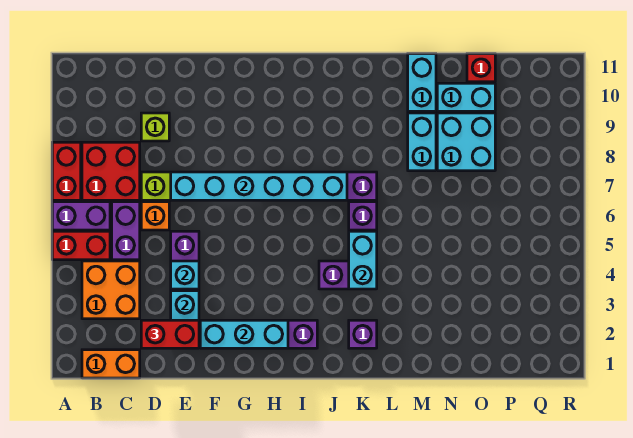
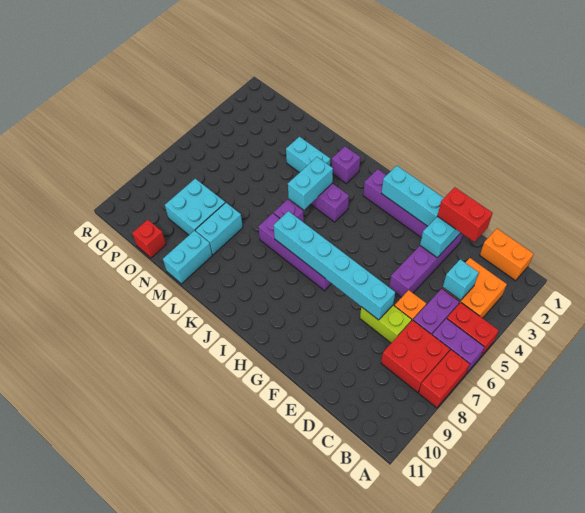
lime brick D9 level 1 -> none
cyan brick E4 level 2 -> cyan brick C4 level 2
cyan brick N10:O10 level 1 -> cyan brick L3:M3 level 1

